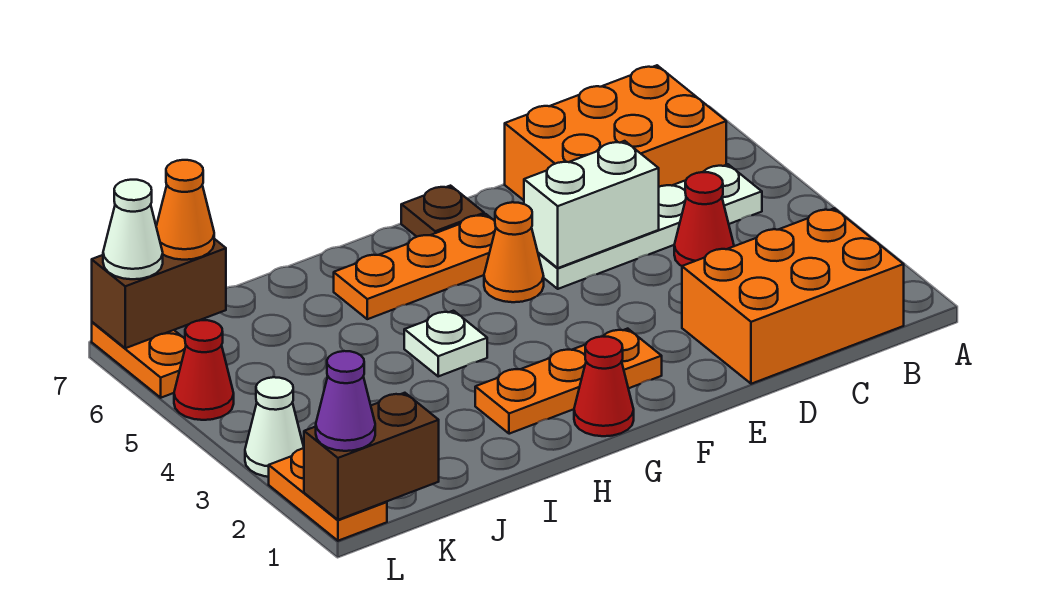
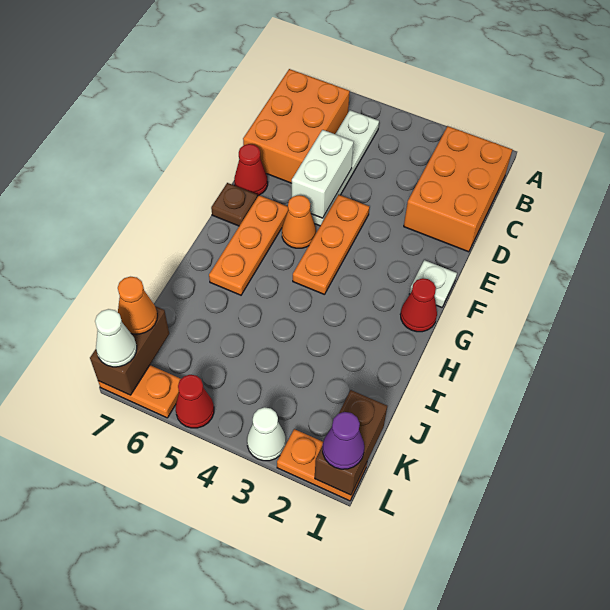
red cone C4 level 1 -> red cone E7 level 1
orange plate F2:H2 level 1 -> orange plate E4:G4 level 1
white plate H4 level 1 -> white plate F1 level 1

